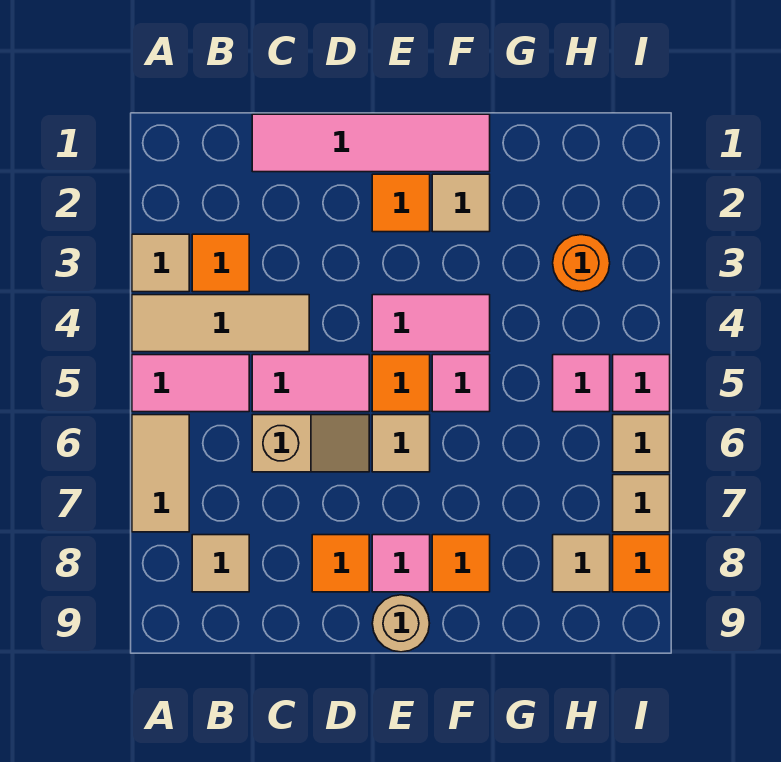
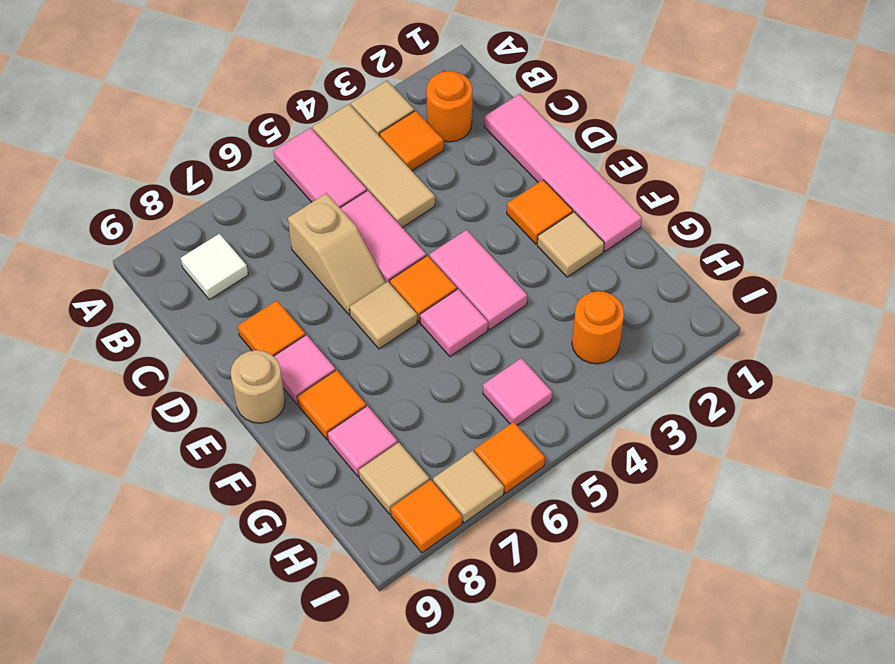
tan tile A6:A7 level 1 -> none
none -> orange round brick B2 level 1
tan tile B8 level 1 -> white tile B8 level 1
pink tile I5 level 1 -> pink tile G8 level 1
tan tile I6 level 1 -> orange tile I6 level 1

